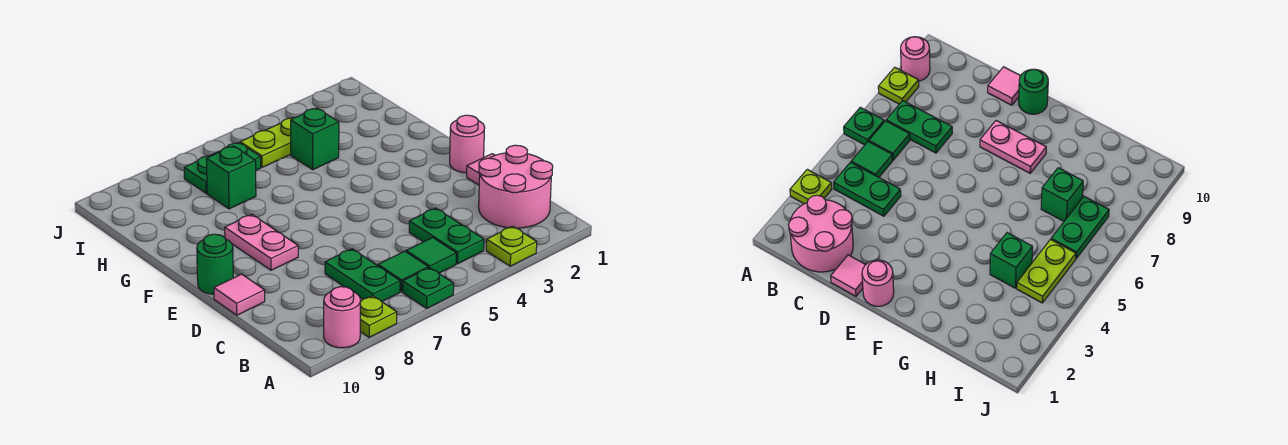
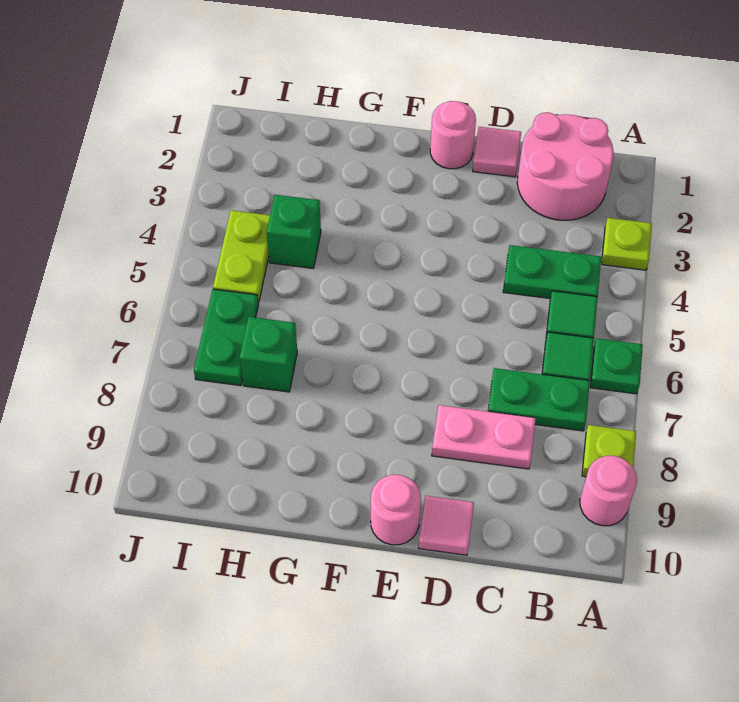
pink plate E8:F8 level 1 -> pink plate C8:D8 level 1
green round brick E10 level 1 -> pink round brick E10 level 1

